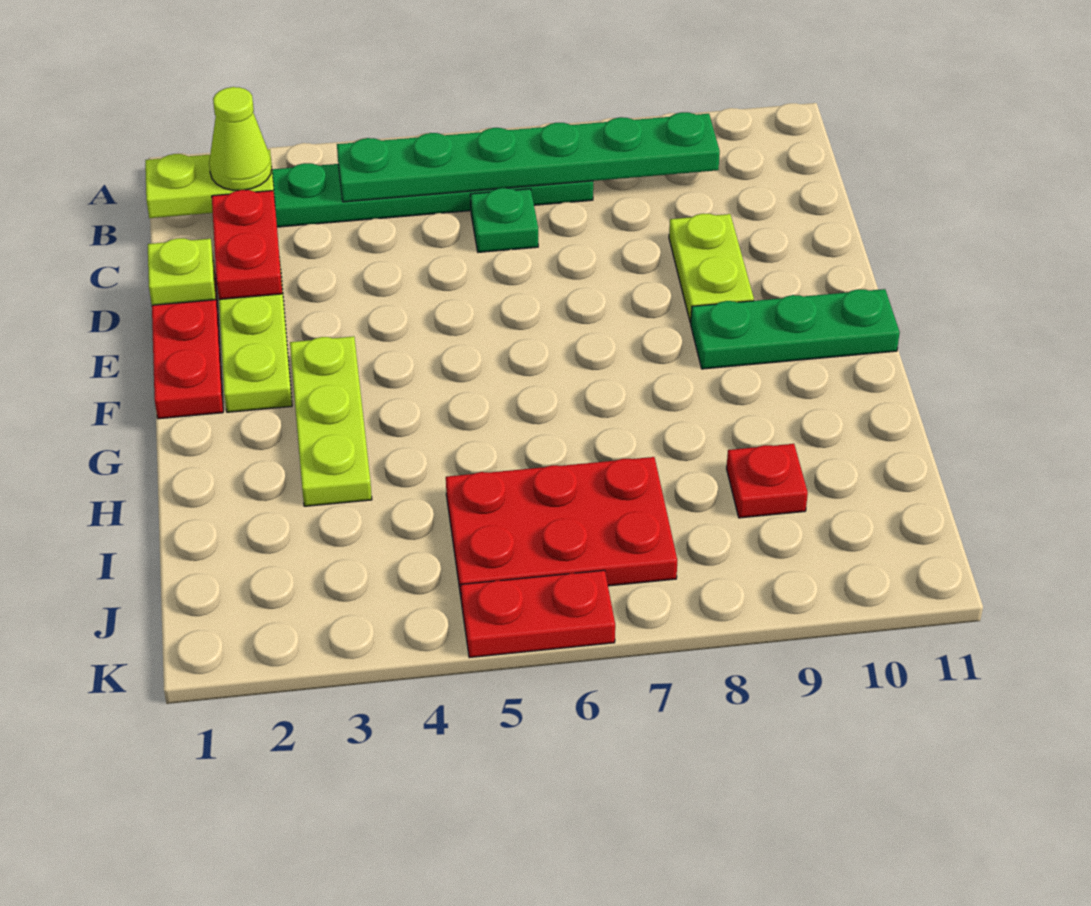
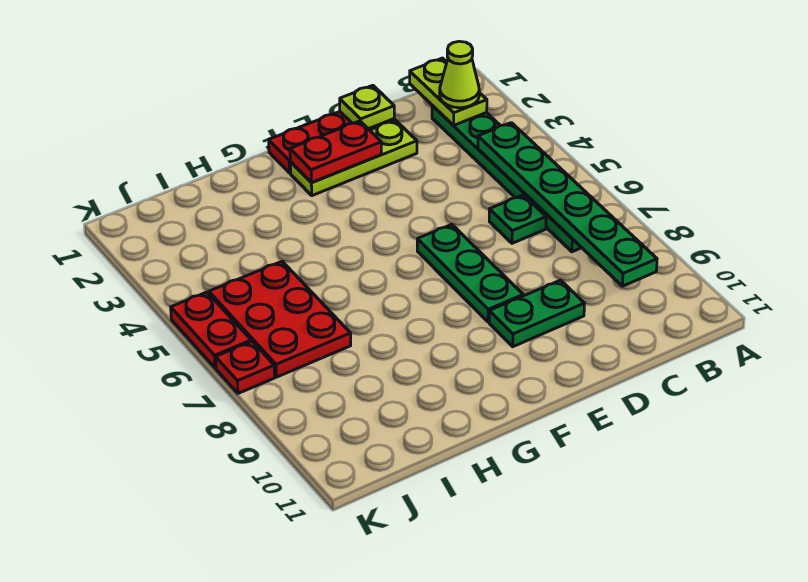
red plate C2:D2 level 2 -> red plate E2:F2 level 2
lime plate D9:E9 level 1 -> green plate D9:E9 level 1
lime plate F3:H3 level 1 -> none
green plate F9:F11 level 1 -> green plate E6:E8 level 1
red plate I9 level 1 -> red plate K7 level 1

